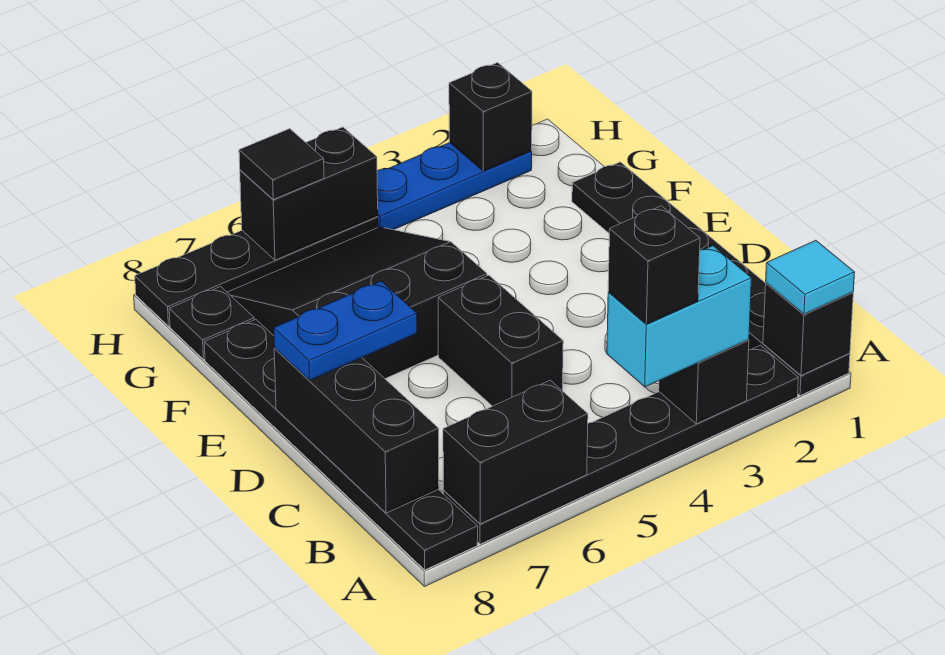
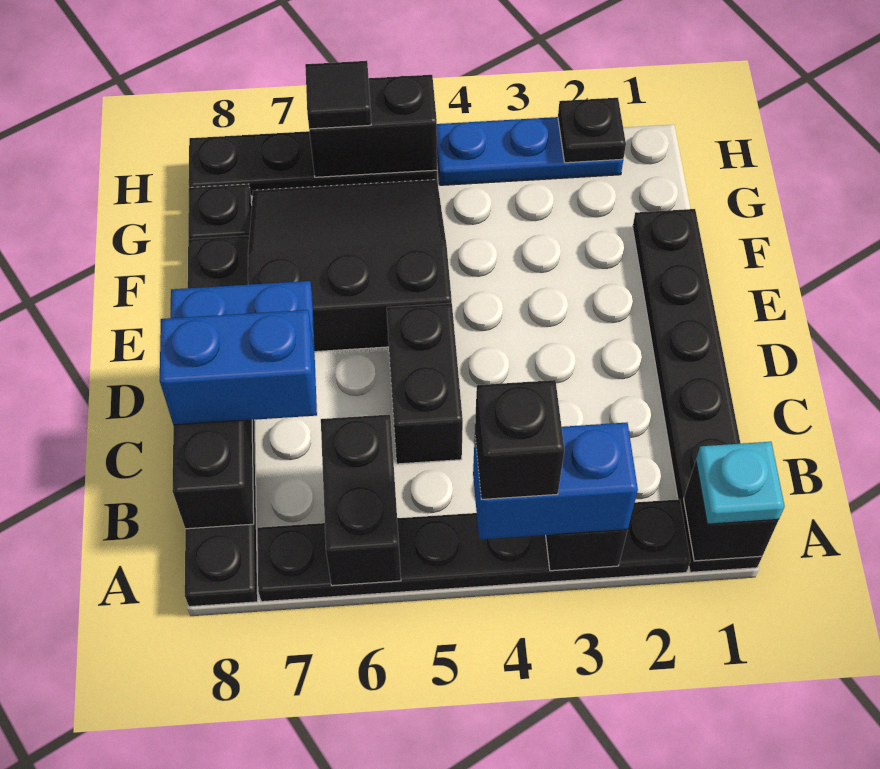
cyan tile A1 level 3 -> cyan plate A1 level 3
cyan brick A3:A4 level 3 -> blue brick A3:A4 level 3
black brick A6:A7 level 2 -> black brick A6:B6 level 2
none -> blue brick C7:C8 level 3
black brick H2 level 2 -> black plate H2 level 2

